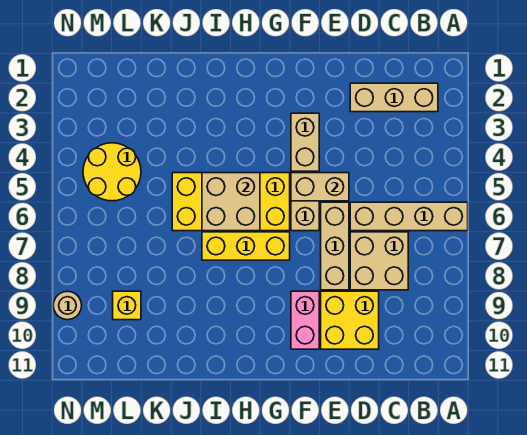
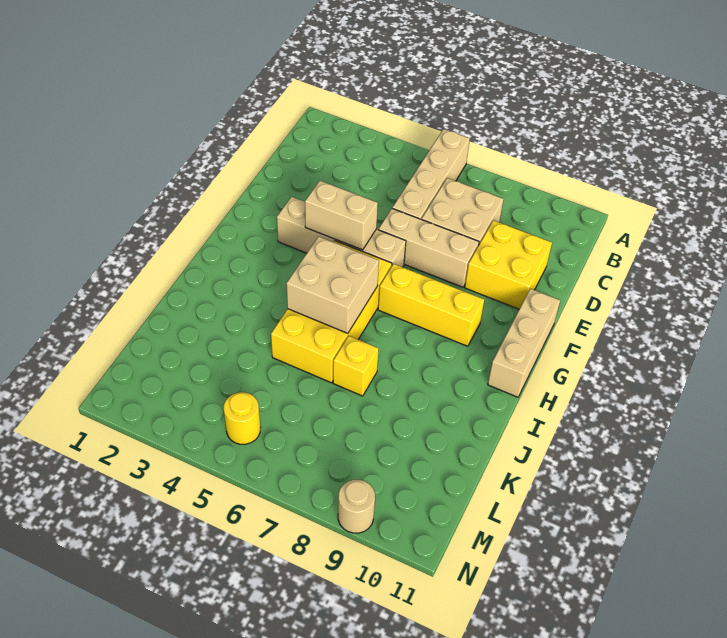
tan brick B2:D2 level 1 -> tan brick F11:H11 level 1
tan brick E5:F5 level 2 -> tan brick F4:F5 level 2
pink brick F9:F10 level 1 -> none
yellow brick G7:I7 level 1 -> yellow brick G7:G9 level 1
yellow round brick L4:M5 level 1 -> yellow round brick M5 level 1
yellow brick L9 level 1 -> yellow brick J7 level 1

